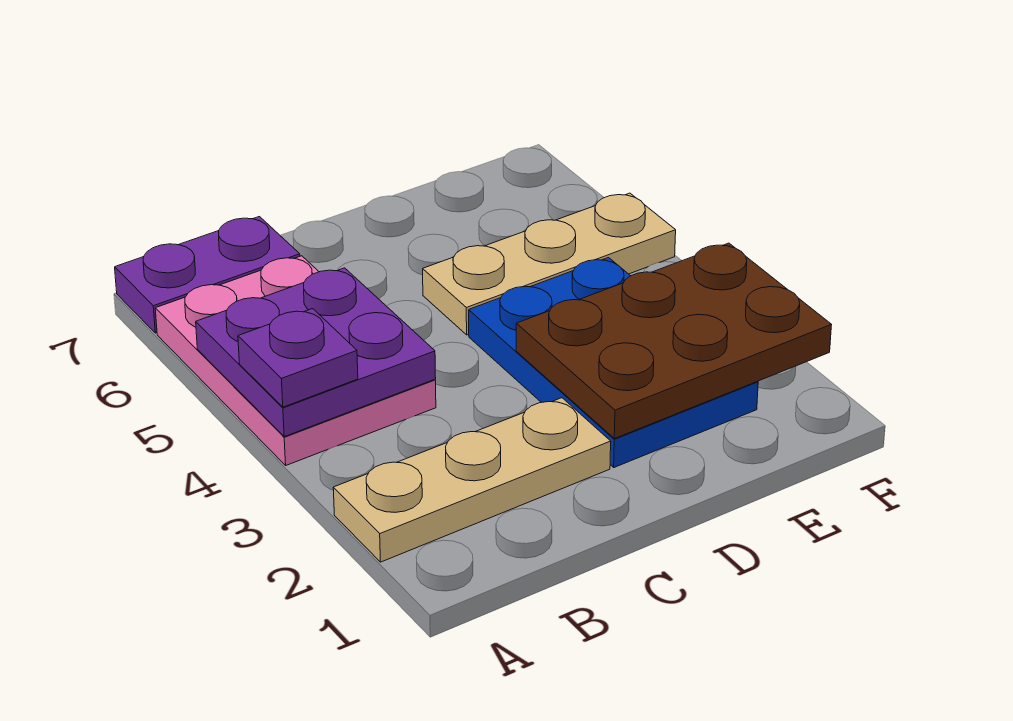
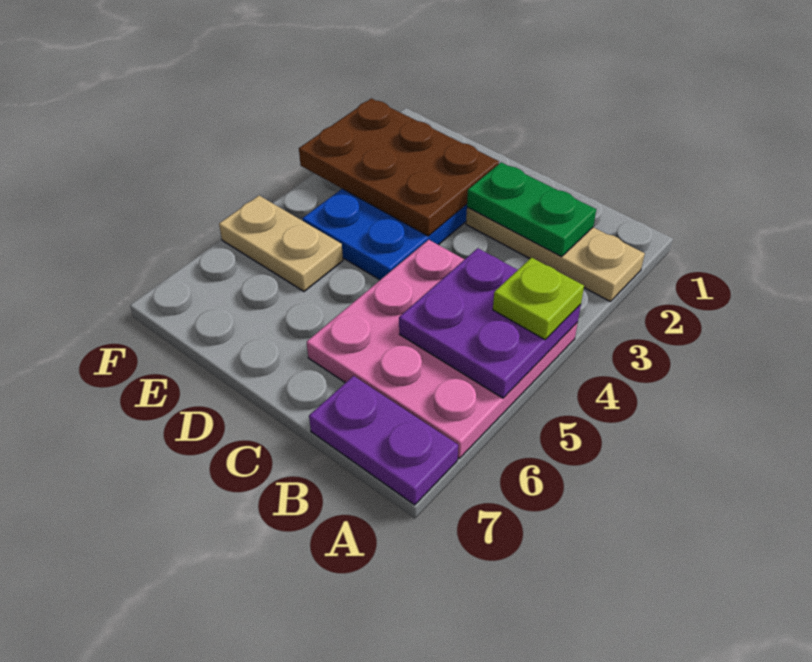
pink plate A4:B6 level 1 -> pink plate A4:C6 level 1
purple plate A4 level 3 -> lime plate A4 level 3
none -> green plate B2:C2 level 2
tan plate D5:F5 level 1 -> tan plate E5:F5 level 1

